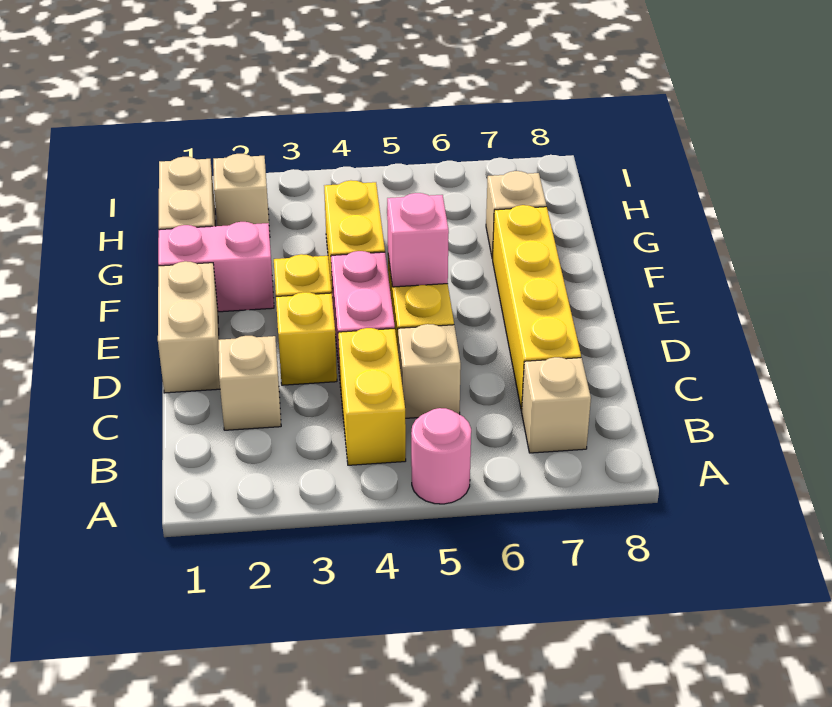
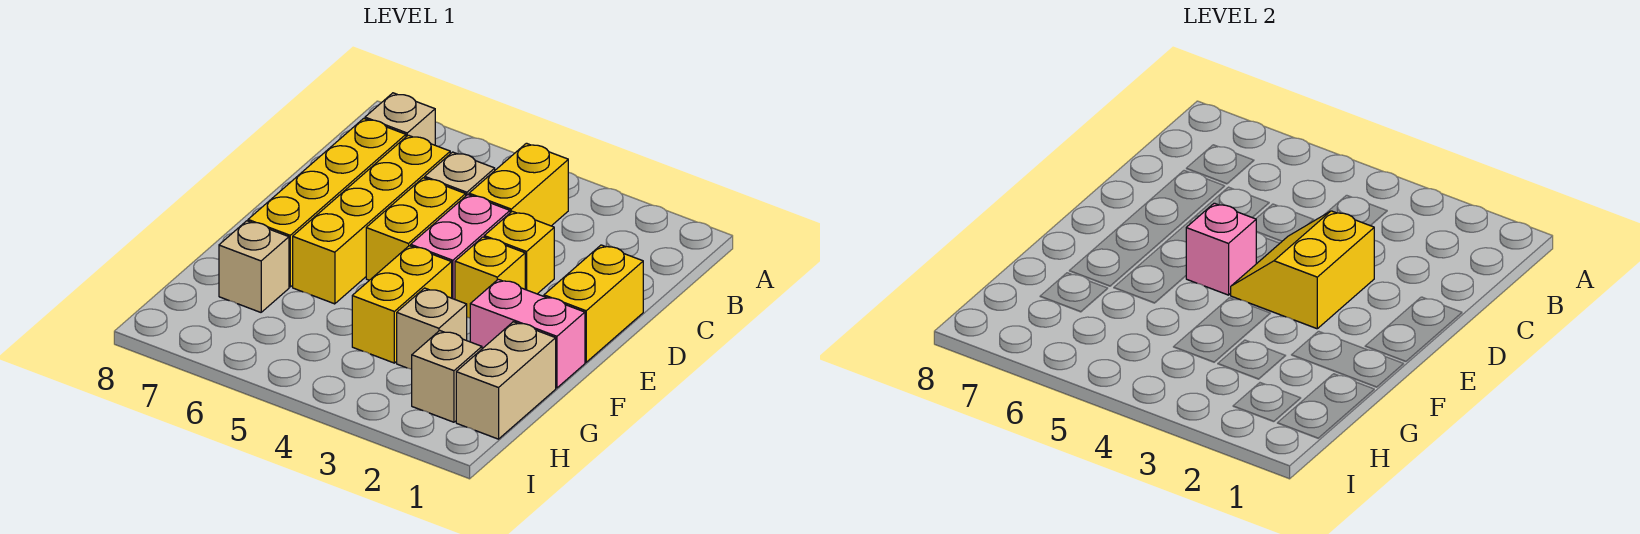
pink round brick A5 level 1 -> none
tan brick C2 level 1 -> tan brick G3 level 1
none -> yellow brick C6:F6 level 1
tan brick D1:E1 level 1 -> yellow brick D1:E1 level 1
none -> yellow slope D3:E4 level 2 top 3

